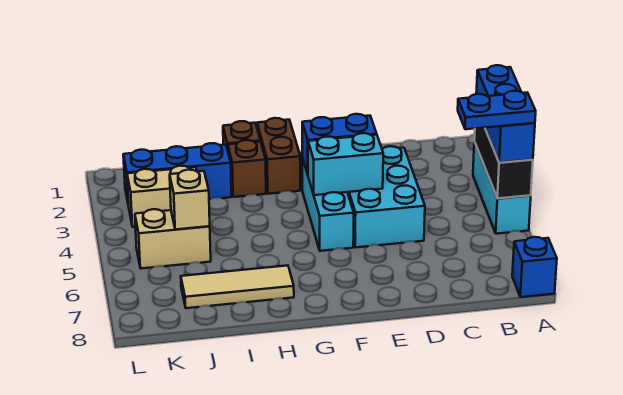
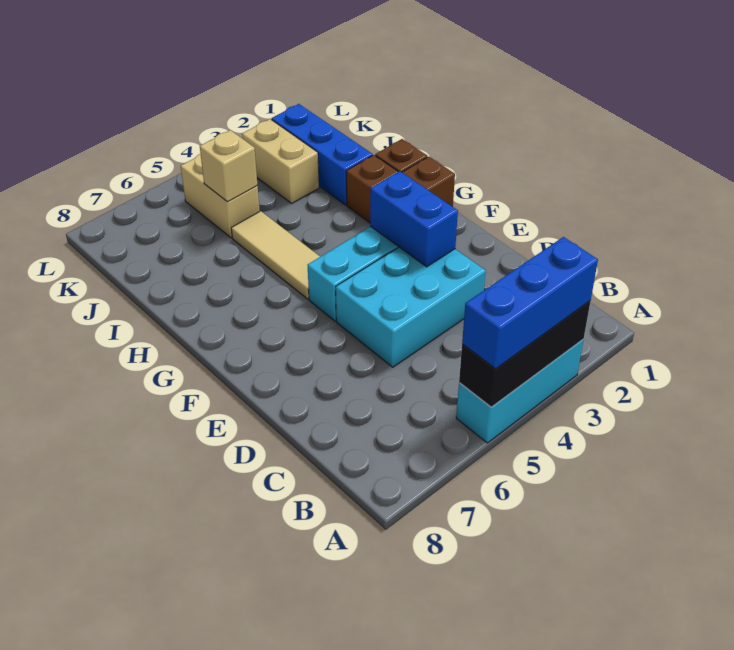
blue plate A5:B5 level 4 -> none
blue brick A8 level 1 -> none
cyan brick E4:F4 level 2 -> none
tan tile H7:J7 level 1 -> tan tile G5:I5 level 1

